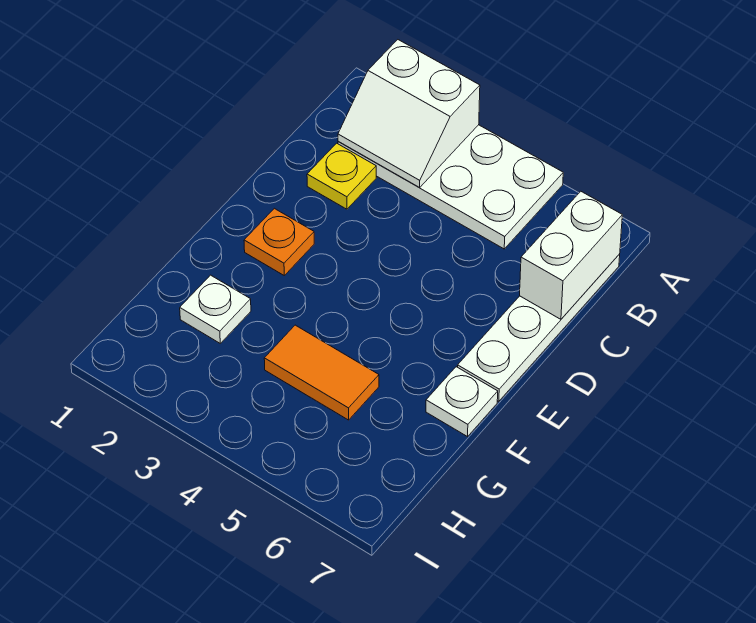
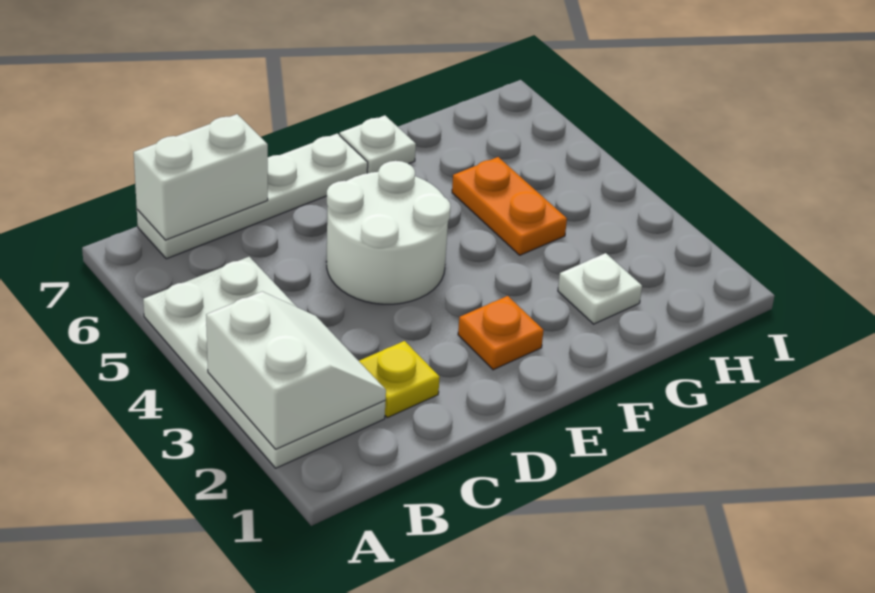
none -> white round brick D4:E5 level 1
orange tile G4:G5 level 1 -> orange plate G4:G5 level 1

